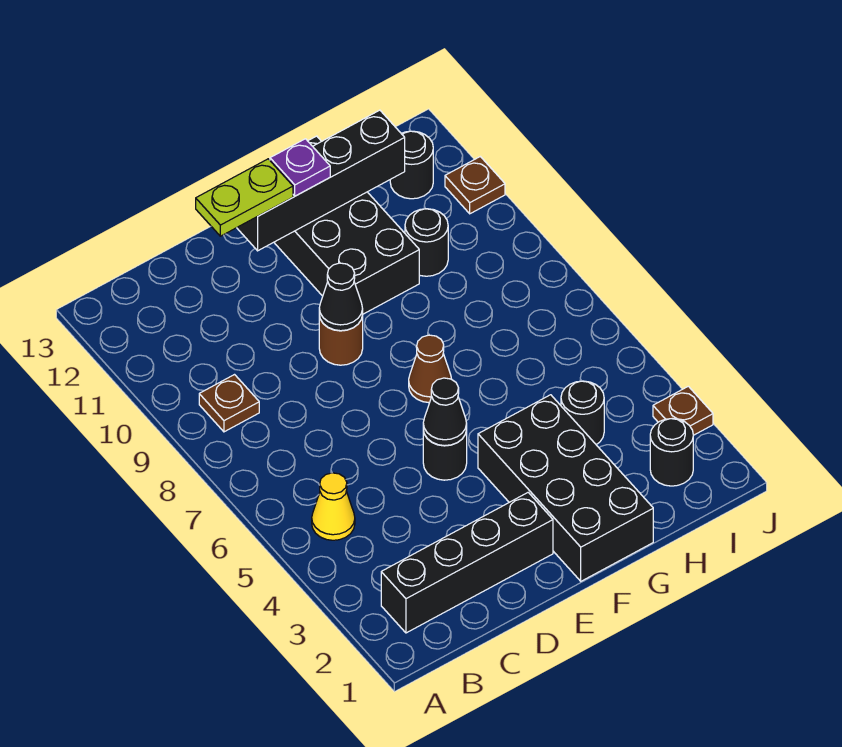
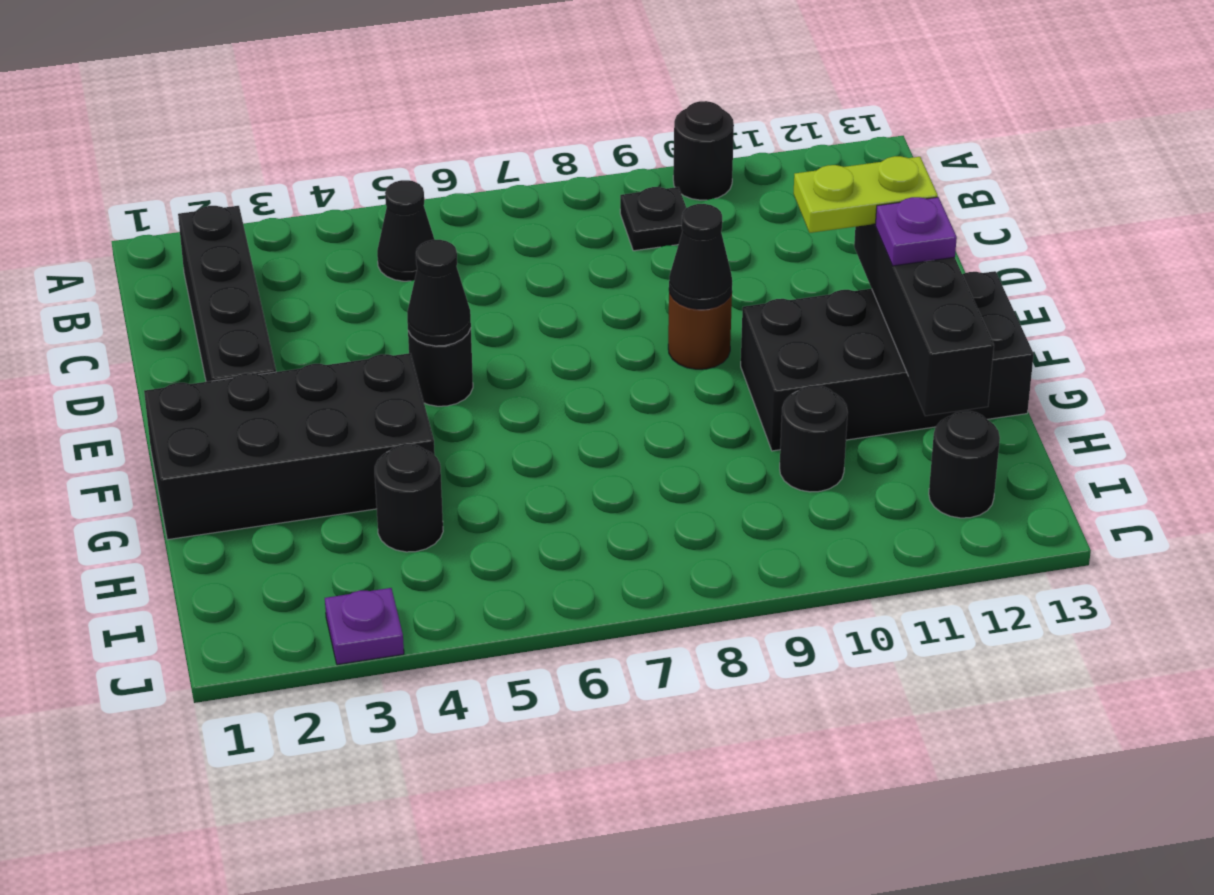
yellow cone B5 level 1 -> black cone B5 level 1
brown plate B9 level 1 -> black plate B9 level 1
lime plate D12:E12 level 3 -> lime plate E11:E12 level 3
brown cone F7 level 1 -> none
black round brick I2 level 1 -> black round brick A10 level 1
brown plate J3 level 1 -> purple plate J3 level 1
brown plate J11 level 1 -> none

